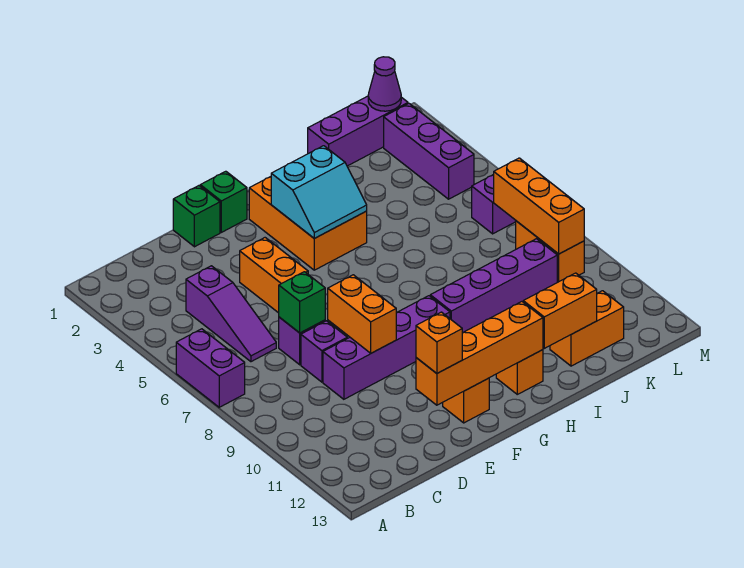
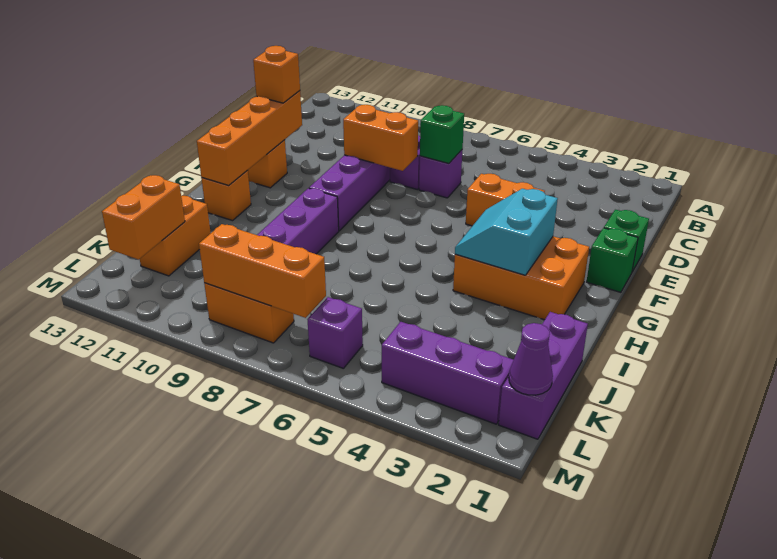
purple brick A6:A7 level 1 -> none
purple slope C4:C6 level 1 top 4 -> none
orange brick I12:J12 level 2 -> orange brick K12:L12 level 2

